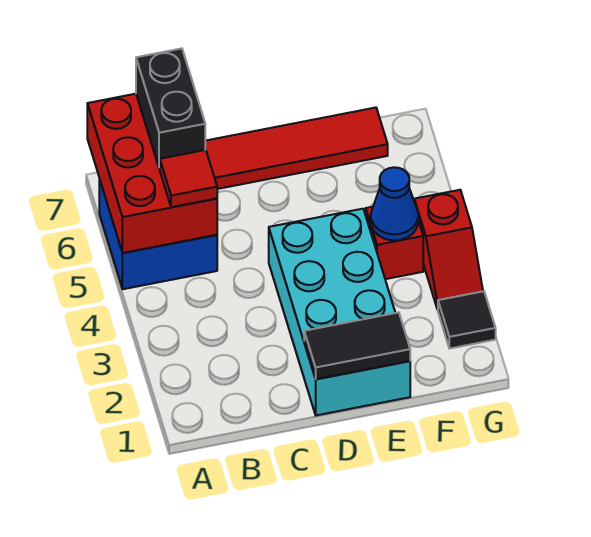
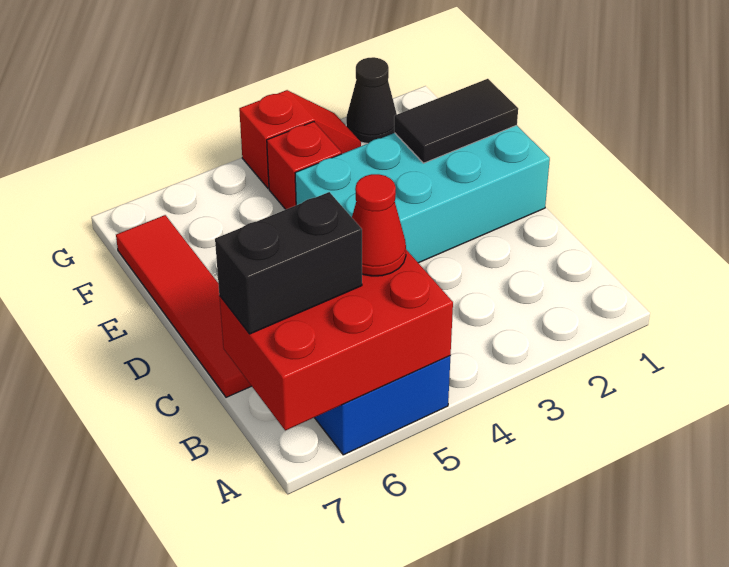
red tile B5 level 3 -> red cone B5 level 3
black tile D1:E1 level 2 -> black tile E1:E2 level 2
blue cone F4 level 2 -> none
black tile G2 level 1 -> black cone G2 level 1

